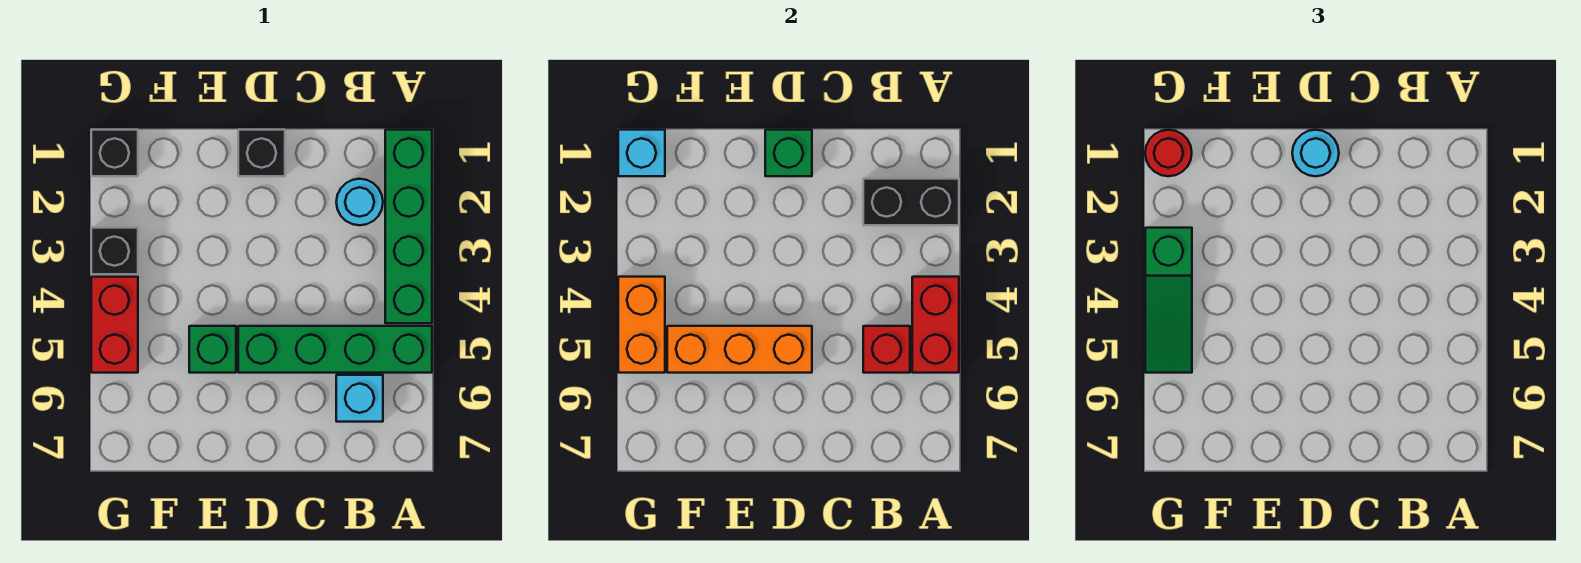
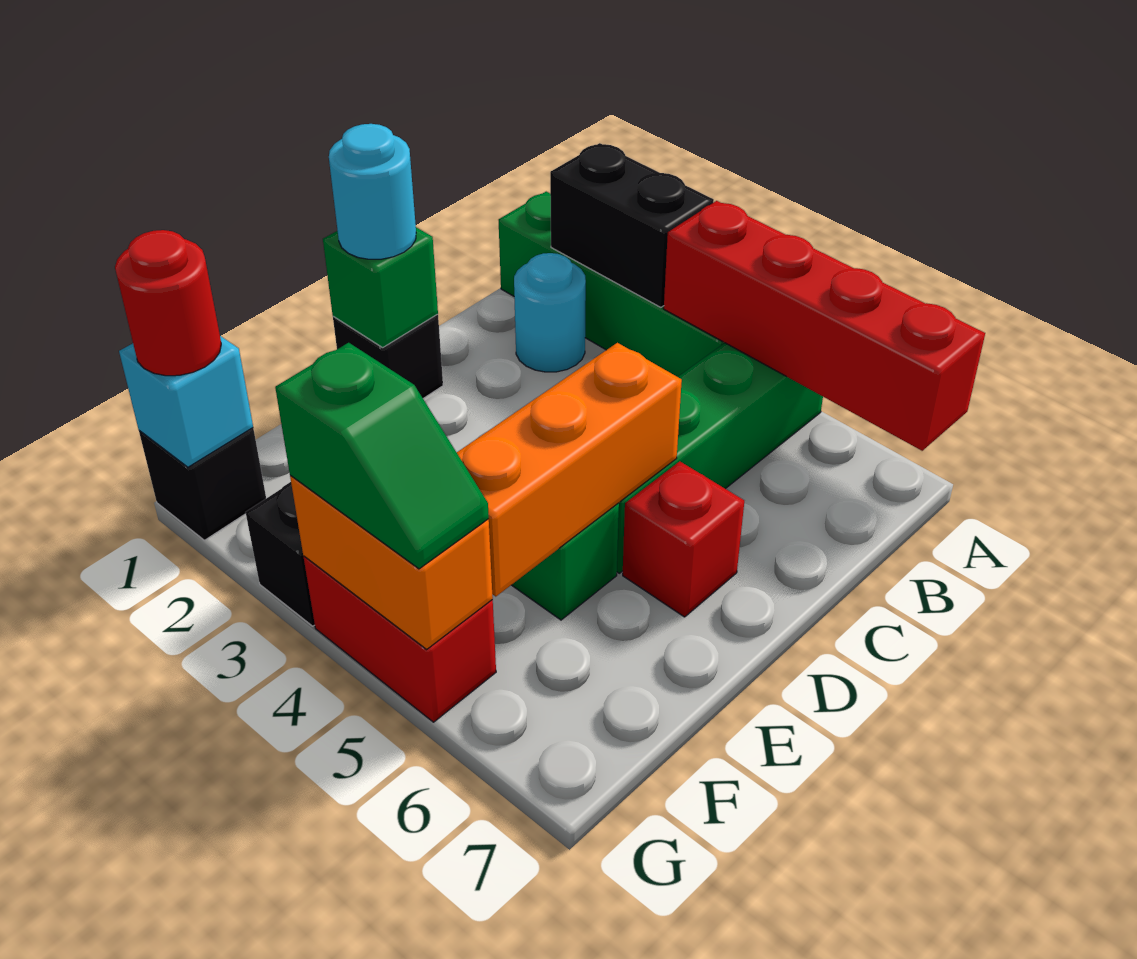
black brick A2:B2 level 2 -> black brick A2:A3 level 2
red brick A4:A5 level 2 -> red brick A4:A7 level 2
red brick B5 level 2 -> red brick D6 level 1
cyan brick B6 level 1 -> none
green slope G3:G5 level 3 top 3 -> green slope G4:G5 level 3 top 4

